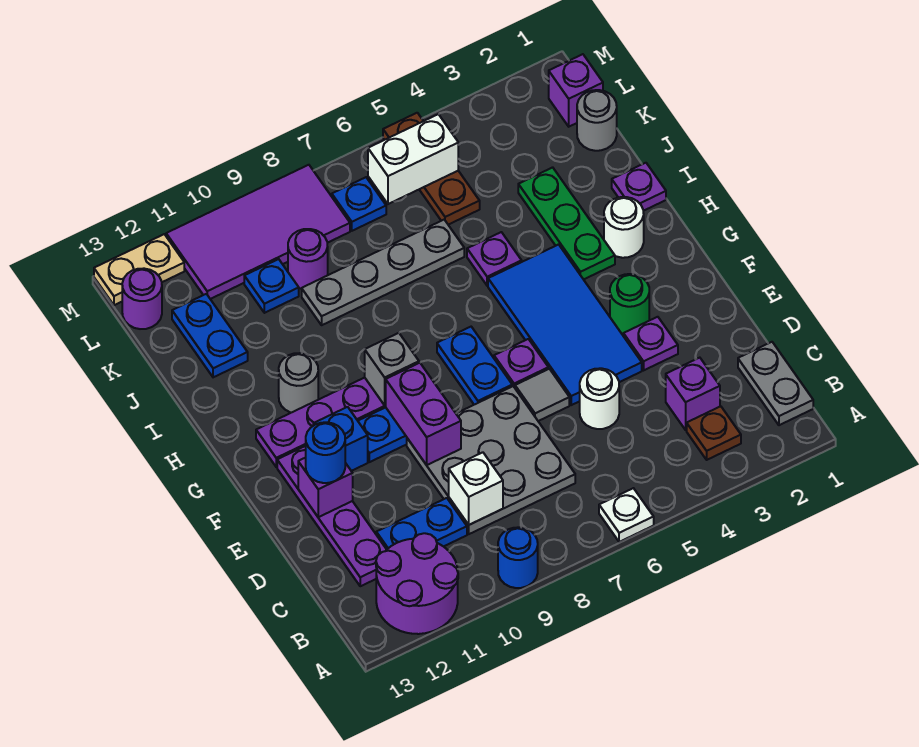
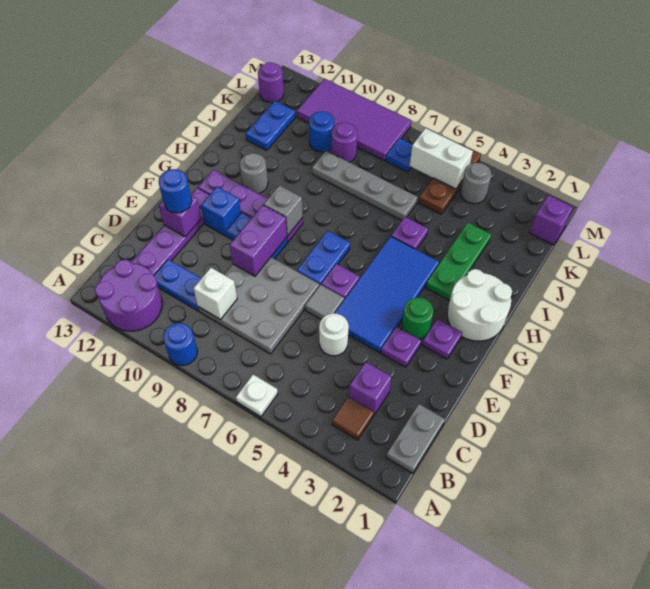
brown plate B3 level 1 -> brown tile B3 level 1
white round brick H2 level 1 -> white round brick G1:H2 level 1
purple plate I1 level 1 -> purple plate F2 level 1
grey round brick K1 level 1 -> grey round brick L4 level 1
blue plate K10 level 1 -> blue round brick K10 level 1
tan plate M12:M13 level 1 -> none

